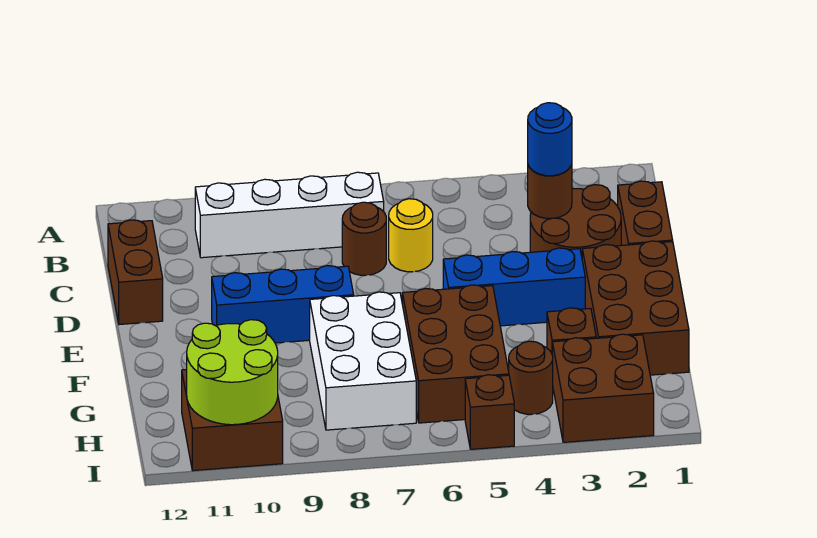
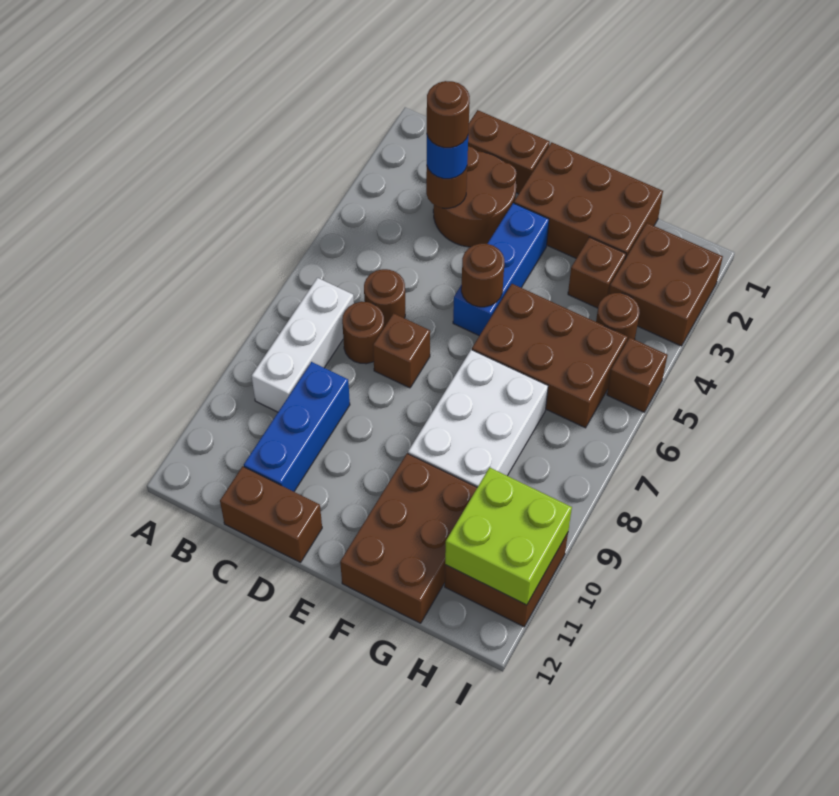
white brick B7:B10 level 1 -> white brick B7:B9 level 1
none -> brown round brick C3 level 4
yellow round brick C6 level 1 -> brown round brick C6 level 1
none -> brown brick D7 level 1
none -> brown round brick E5 level 2
blue brick E8:E10 level 1 -> blue brick C9:C11 level 1
white brick F7:H8 level 1 -> white brick F7:G9 level 1
none -> brown brick F10:G12 level 1
lime round brick H10:I11 level 2 -> lime brick H10:I11 level 2

